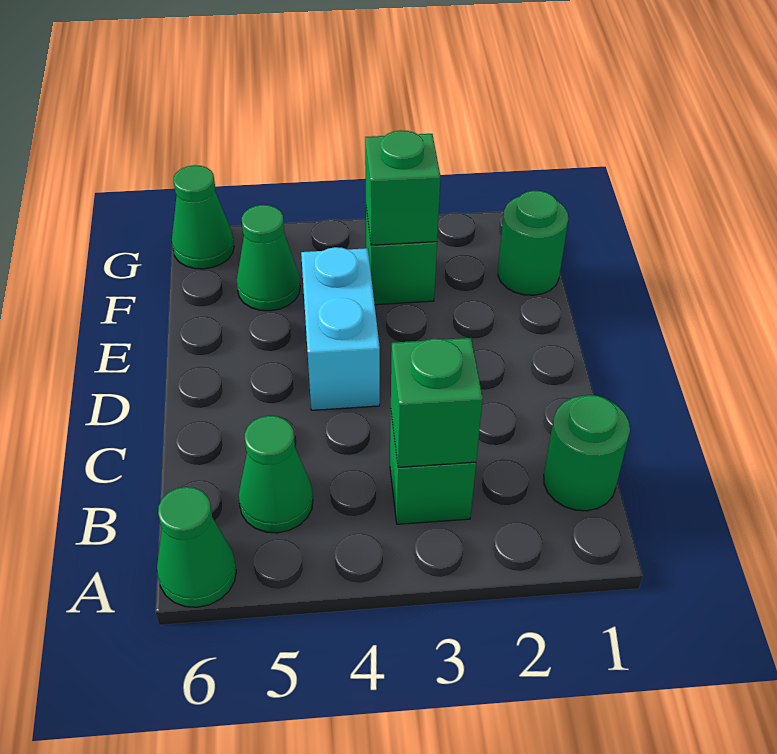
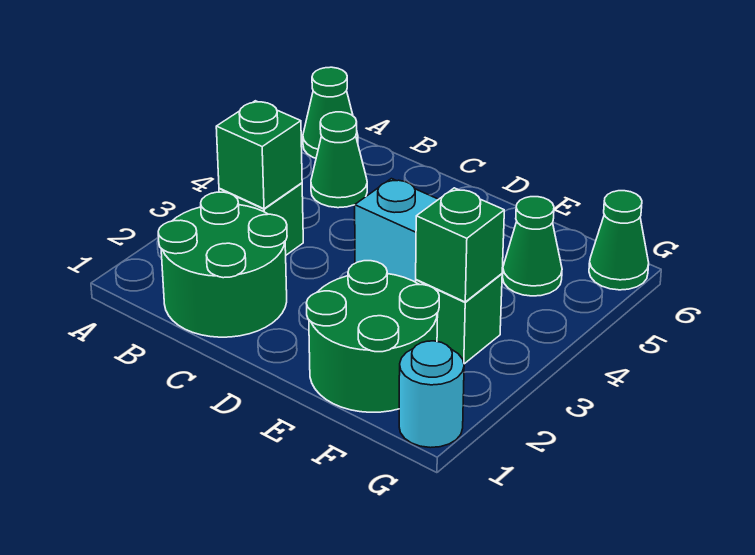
green round brick B1 level 1 -> green round brick B1:C2 level 1
green round brick F1 level 1 -> green round brick E1:F2 level 1
none -> cyan round brick G1 level 1

